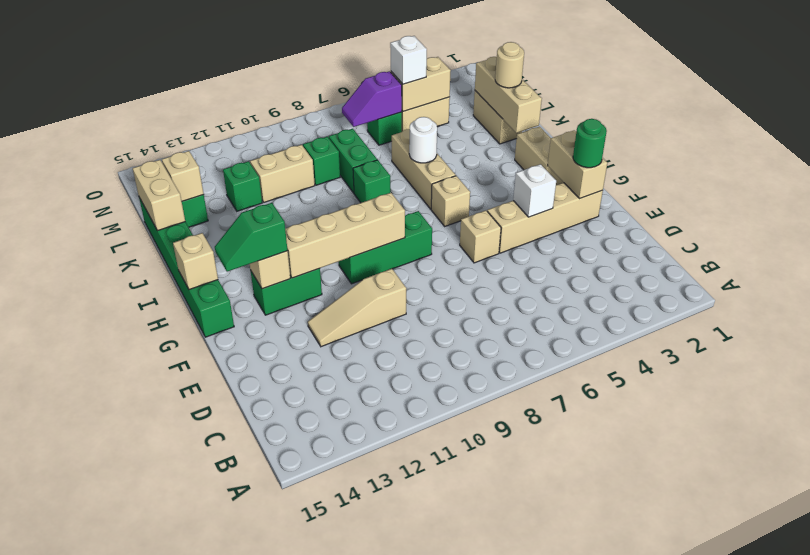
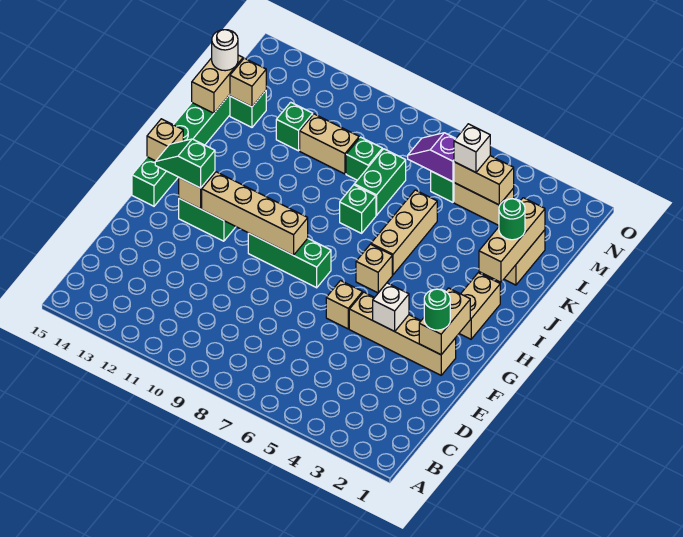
tan slope E10:E12 level 1 top 10 -> none
white round brick J6 level 2 -> white round brick L15 level 3
tan round brick K2 level 3 -> green round brick K2 level 3

